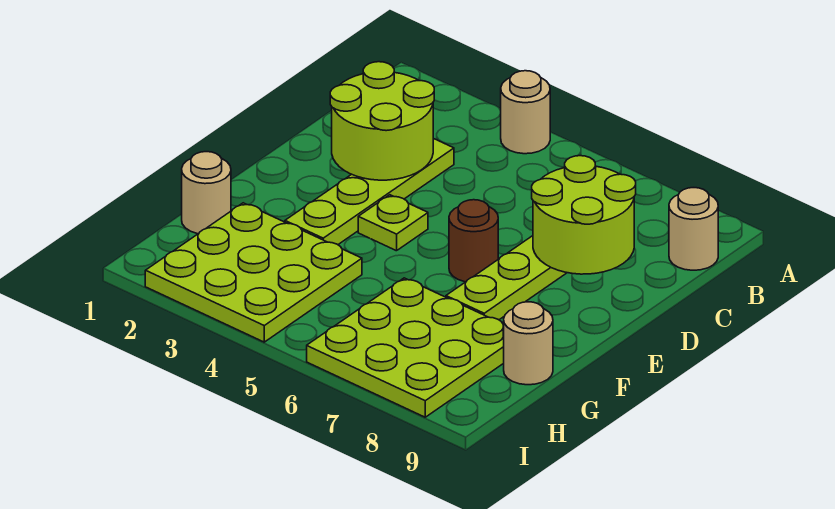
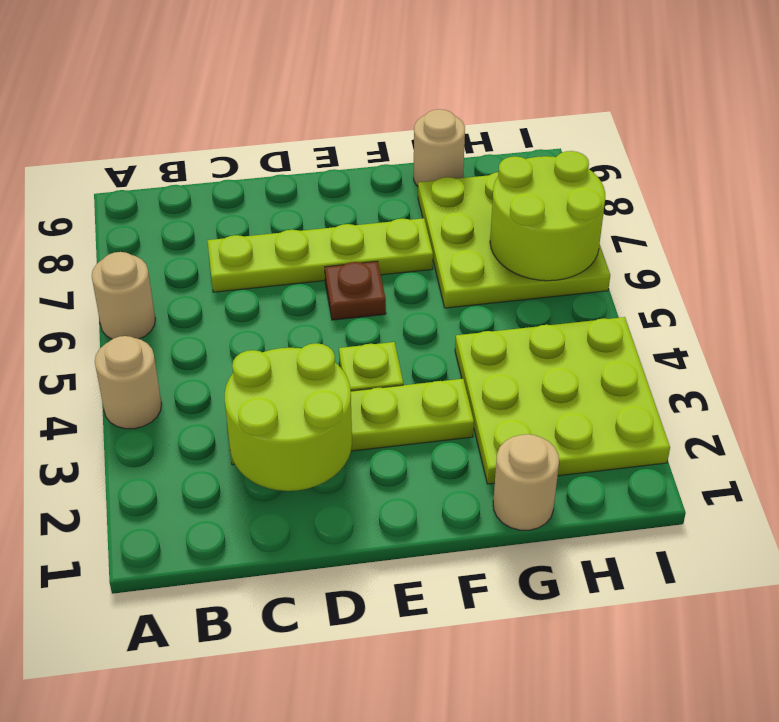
tan round brick B9 level 1 -> tan round brick A6 level 1
lime round brick C7:D8 level 2 -> lime round brick H6:I7 level 2
brown round brick E6 level 1 -> brown plate E6 level 1

